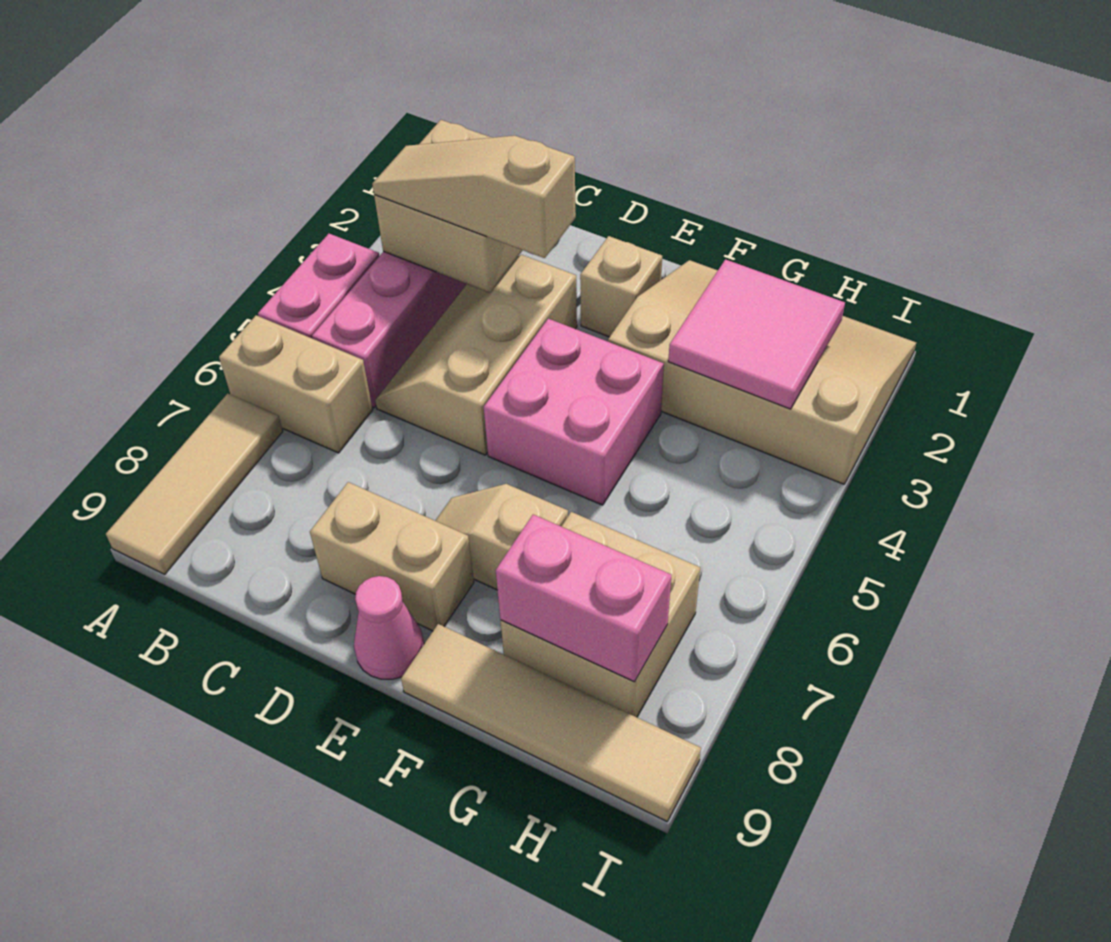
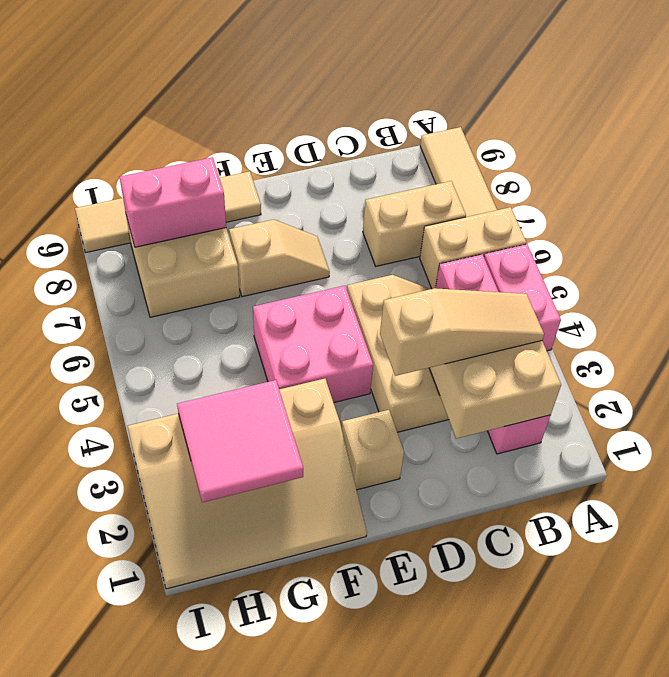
tan brick D8:E8 level 1 -> tan brick B7:C7 level 1
pink cone E9 level 1 -> none

